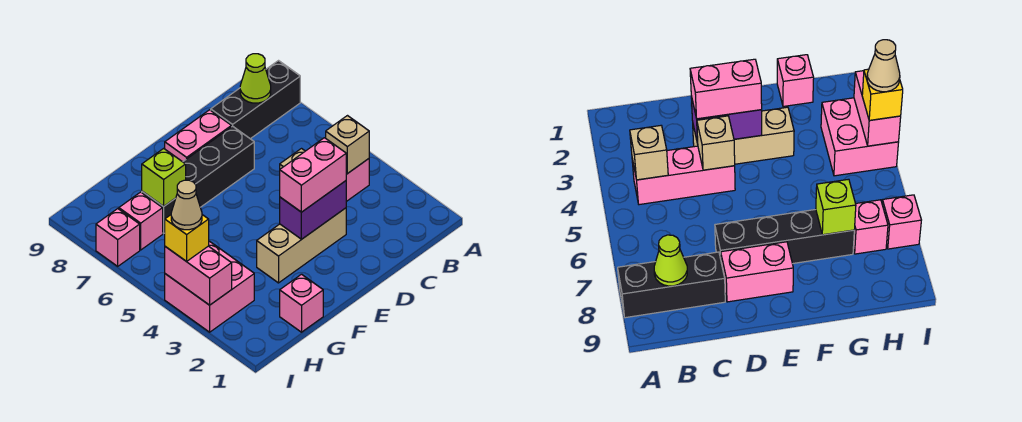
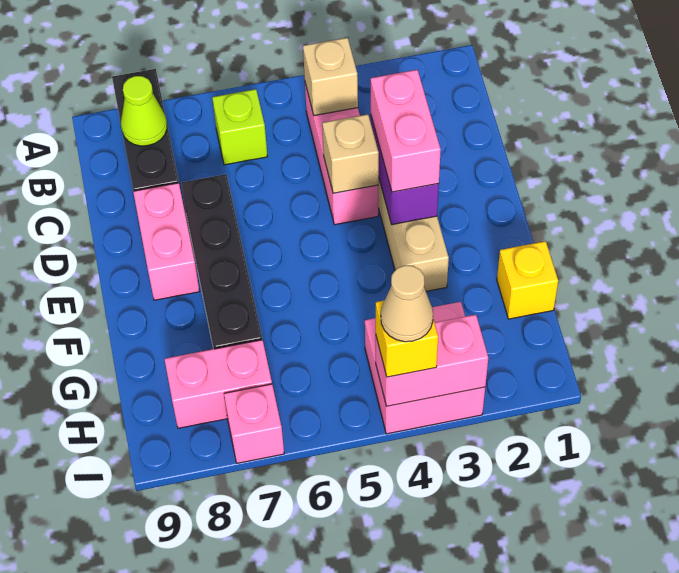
pink brick G1 level 1 -> yellow brick G1 level 1
lime brick G7 level 2 -> lime brick B6 level 1
pink brick H7 level 1 -> pink brick H7:H8 level 1

